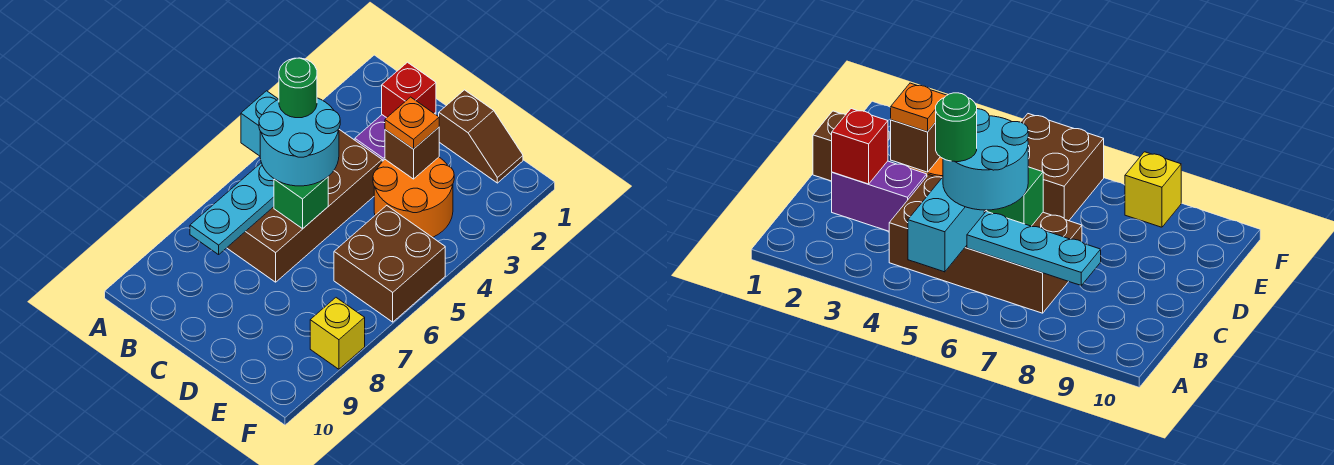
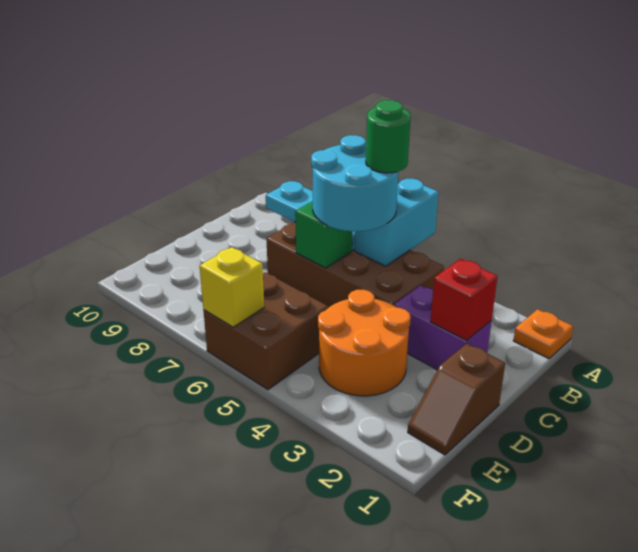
brown brick D3 level 2 -> none
orange plate D3 level 3 -> orange plate A1 level 1
yellow brick F8 level 1 -> yellow brick F6 level 2

